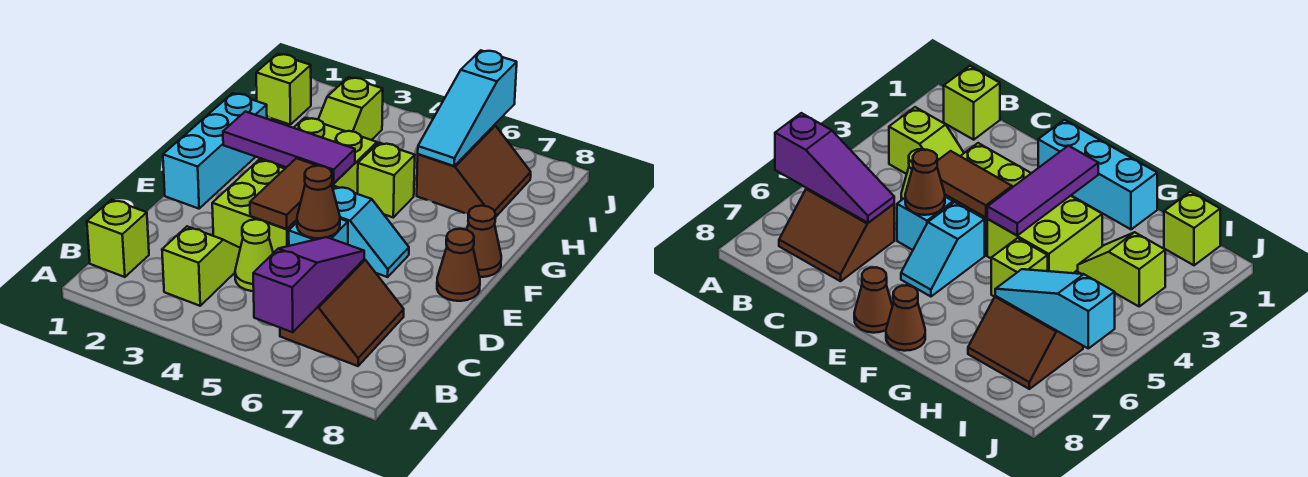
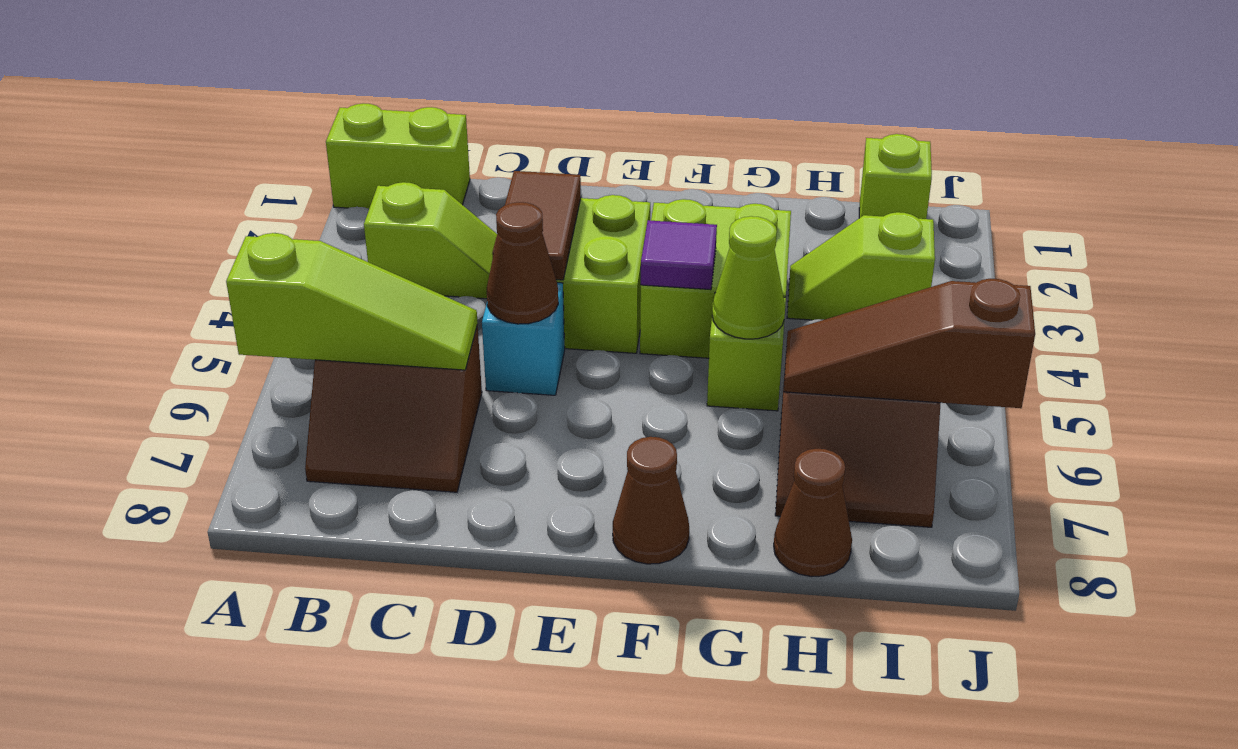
purple slope A6:C6 level 2 top A -> lime slope A6:C6 level 2 top A
lime brick B1 level 1 -> lime brick A1:B1 level 1
lime cone C4 level 1 -> lime cone G5 level 2
brown tile D4:E4 level 2 -> brown tile D3:D4 level 2
cyan brick E1:G1 level 1 -> none
cyan slope E5:E6 level 1 top 5 -> none
brown cone E8 level 1 -> brown cone H8 level 1
purple tile F2:F4 level 2 -> purple tile F4 level 2
cyan slope H6:J6 level 2 top J -> brown slope H6:J6 level 2 top J

